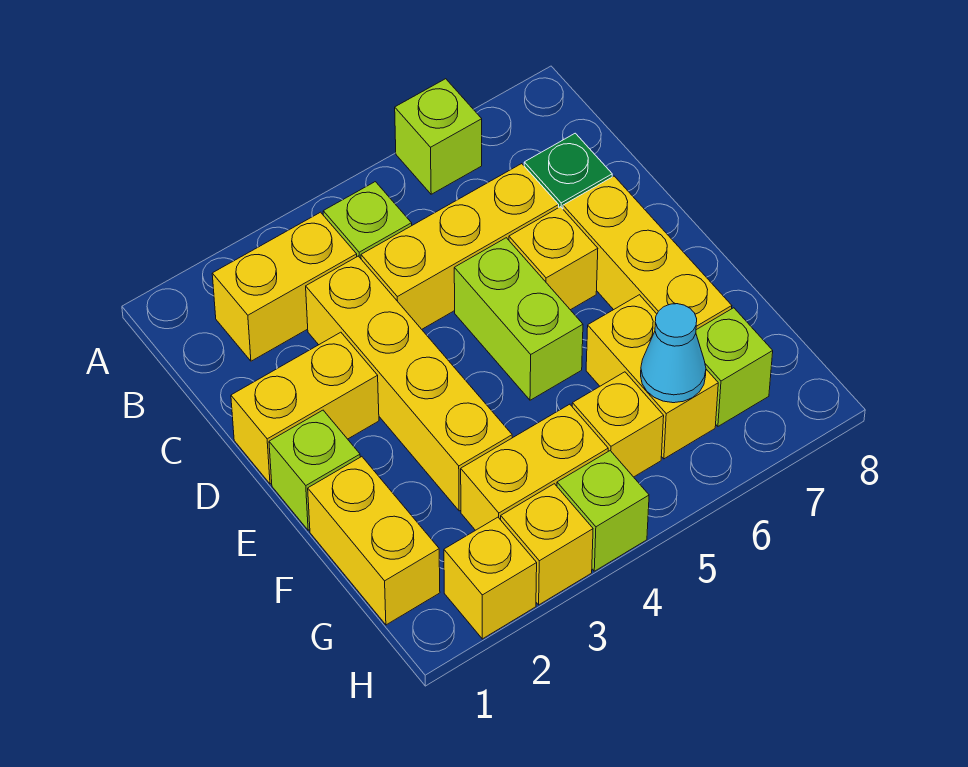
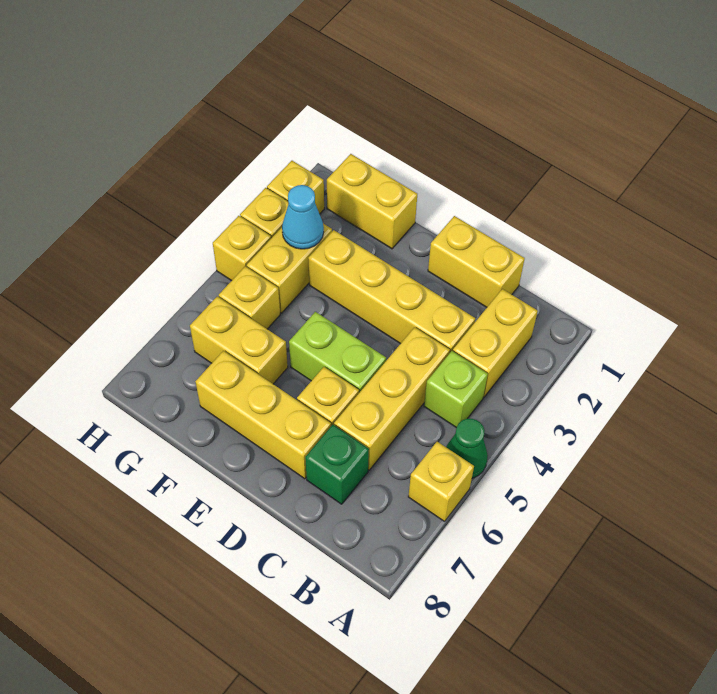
none -> green cone A5 level 1
lime brick A6 level 1 -> yellow brick A6 level 1
yellow brick D1:D2 level 1 -> yellow brick C1:D1 level 1
lime brick E1 level 1 -> none
cyan cone G6 level 2 -> cyan cone G3 level 2
lime brick G7 level 1 -> none
lime brick H4 level 1 -> yellow brick H4 level 1

